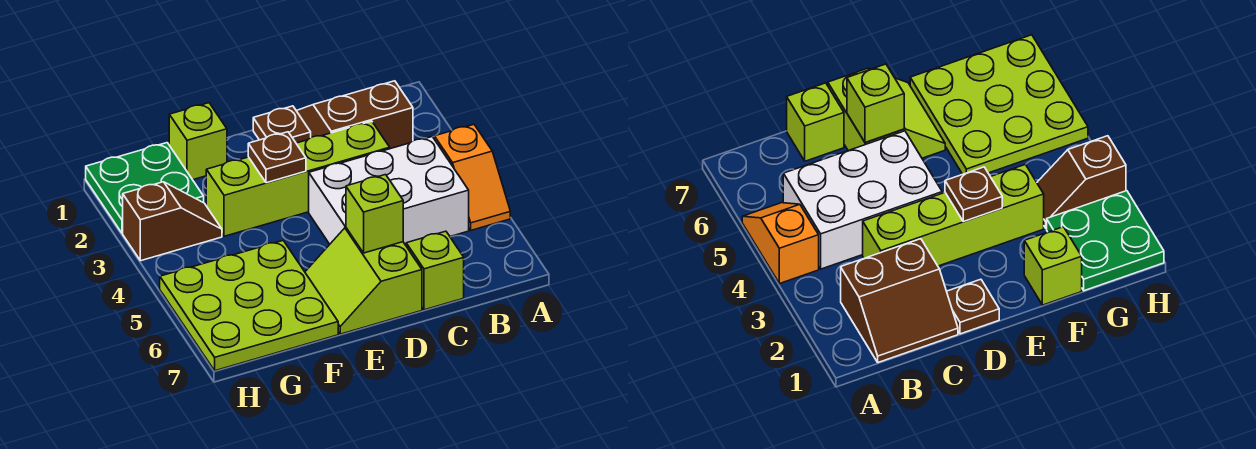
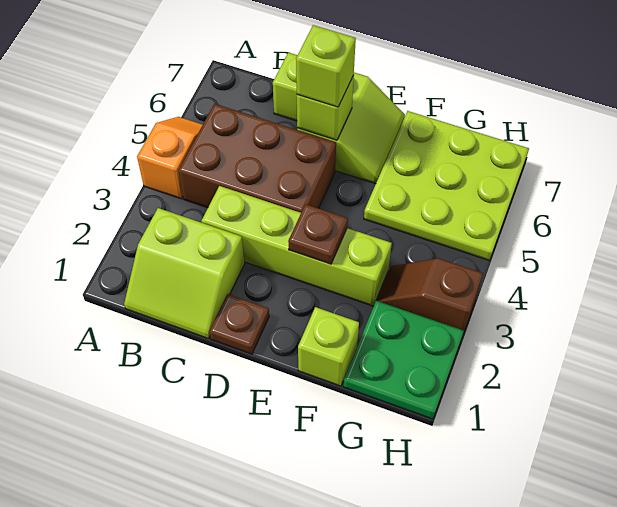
brown slope B1:C2 level 1 top 2 -> lime slope B1:C2 level 1 top 2
white brick B4:D5 level 1 -> brown brick B4:D5 level 1
none -> lime brick D6 level 3

